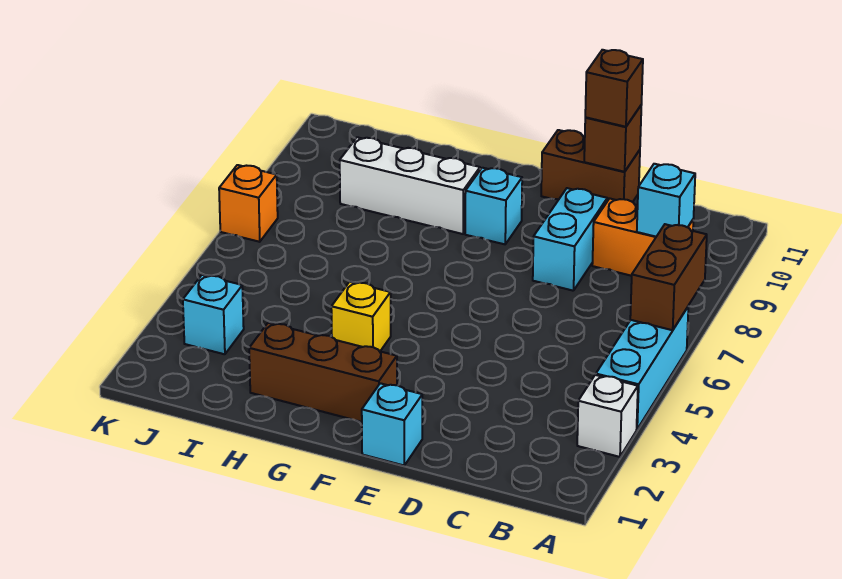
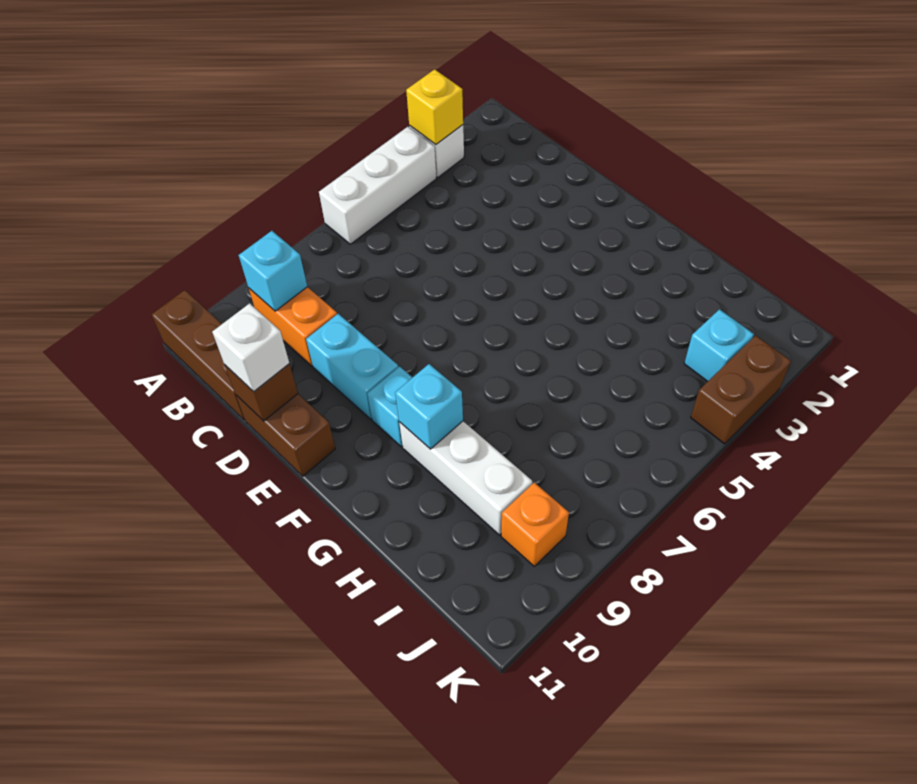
cyan brick A4:A6 level 1 -> white brick A4:A6 level 1
brown brick A6:A7 level 2 -> brown brick K3:K4 level 1
cyan brick D8:D9 level 1 -> cyan brick D9:E9 level 1
brown brick D11 level 3 -> white brick D11 level 3
cyan brick E1 level 1 -> cyan brick G9 level 2
brown brick F2:H2 level 1 -> brown brick A11:C11 level 1
yellow brick G4 level 1 -> yellow brick A3 level 2
orange brick K7 level 1 -> orange brick J9 level 1

